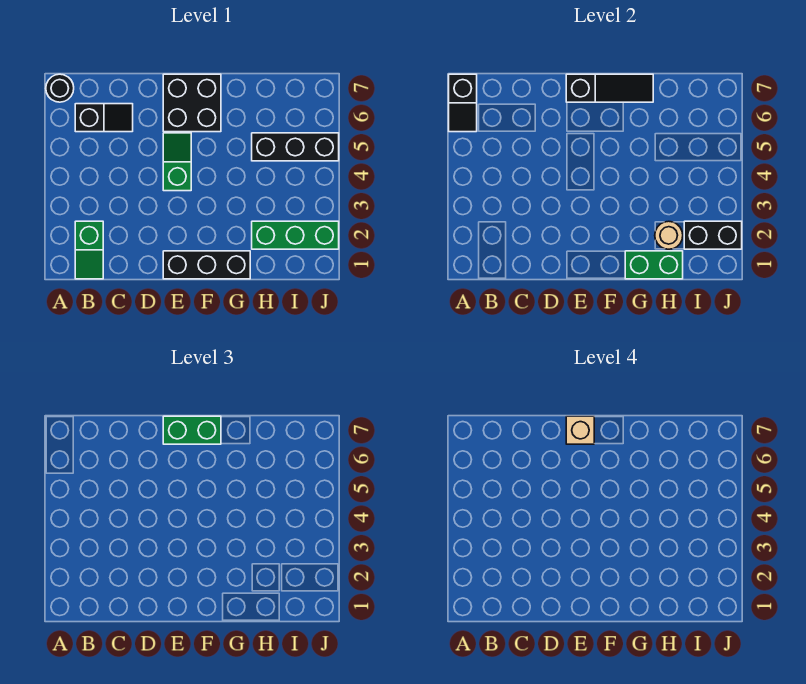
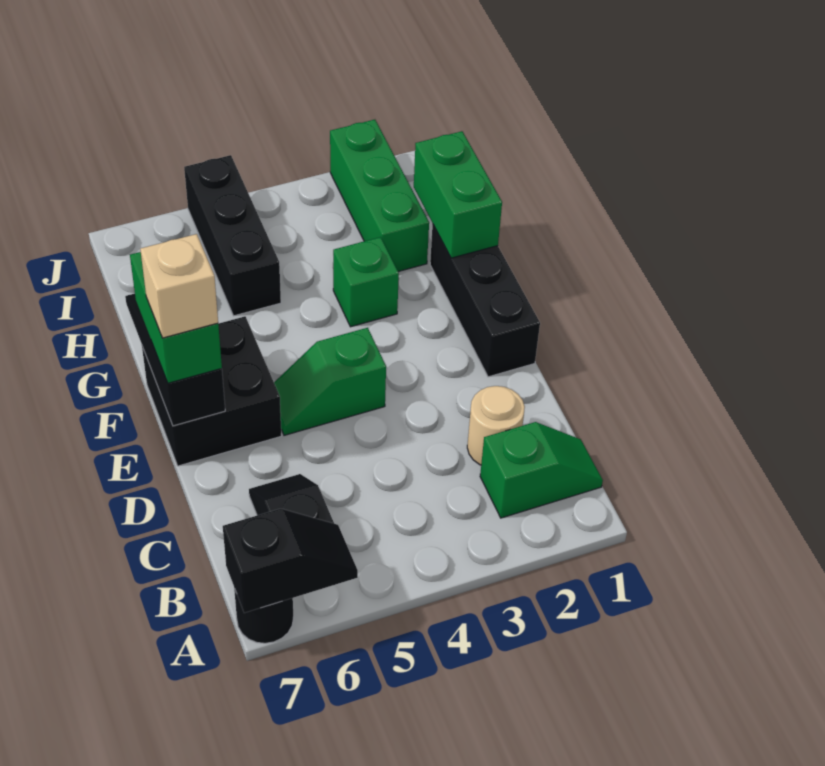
none -> green brick G3 level 1
tan round brick H2 level 2 -> tan round brick C2 level 1
black brick I2:J2 level 2 -> none

